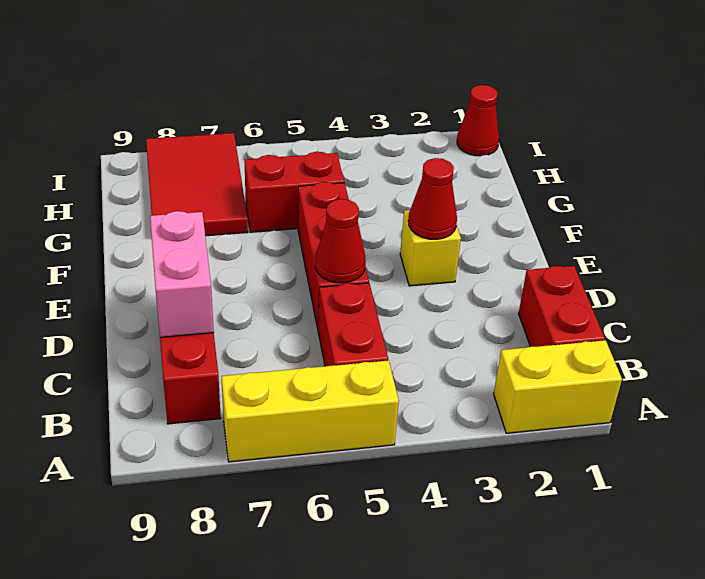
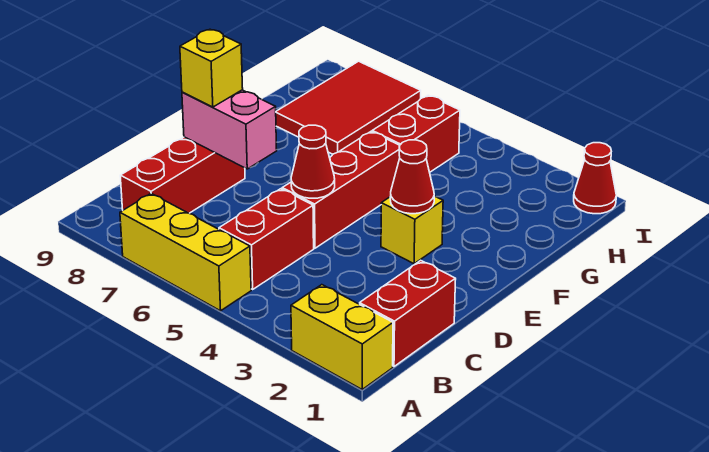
pink brick C8:D8 level 2 -> pink brick D7:D8 level 2
none -> yellow brick D8 level 3
red brick G5:G6 level 1 -> red brick G5:H5 level 1

